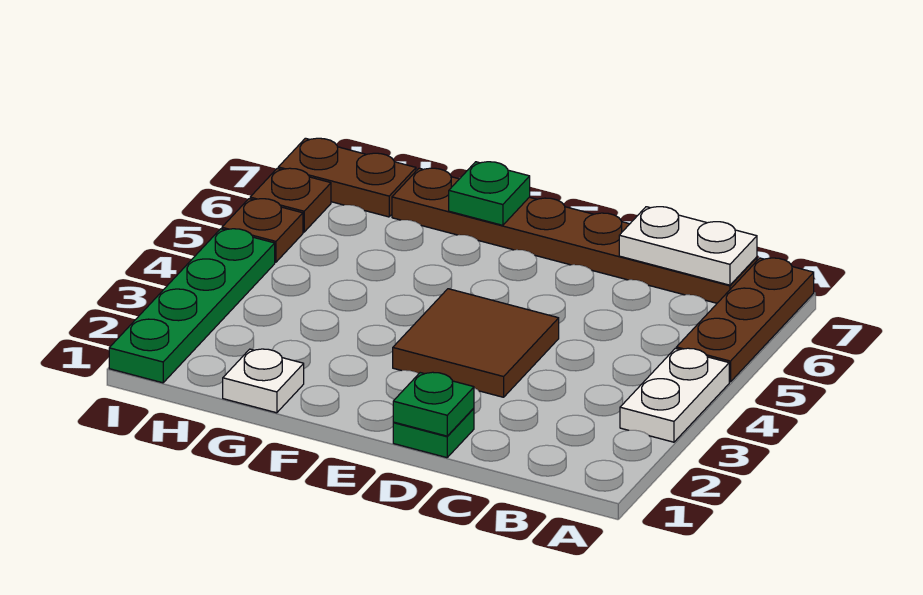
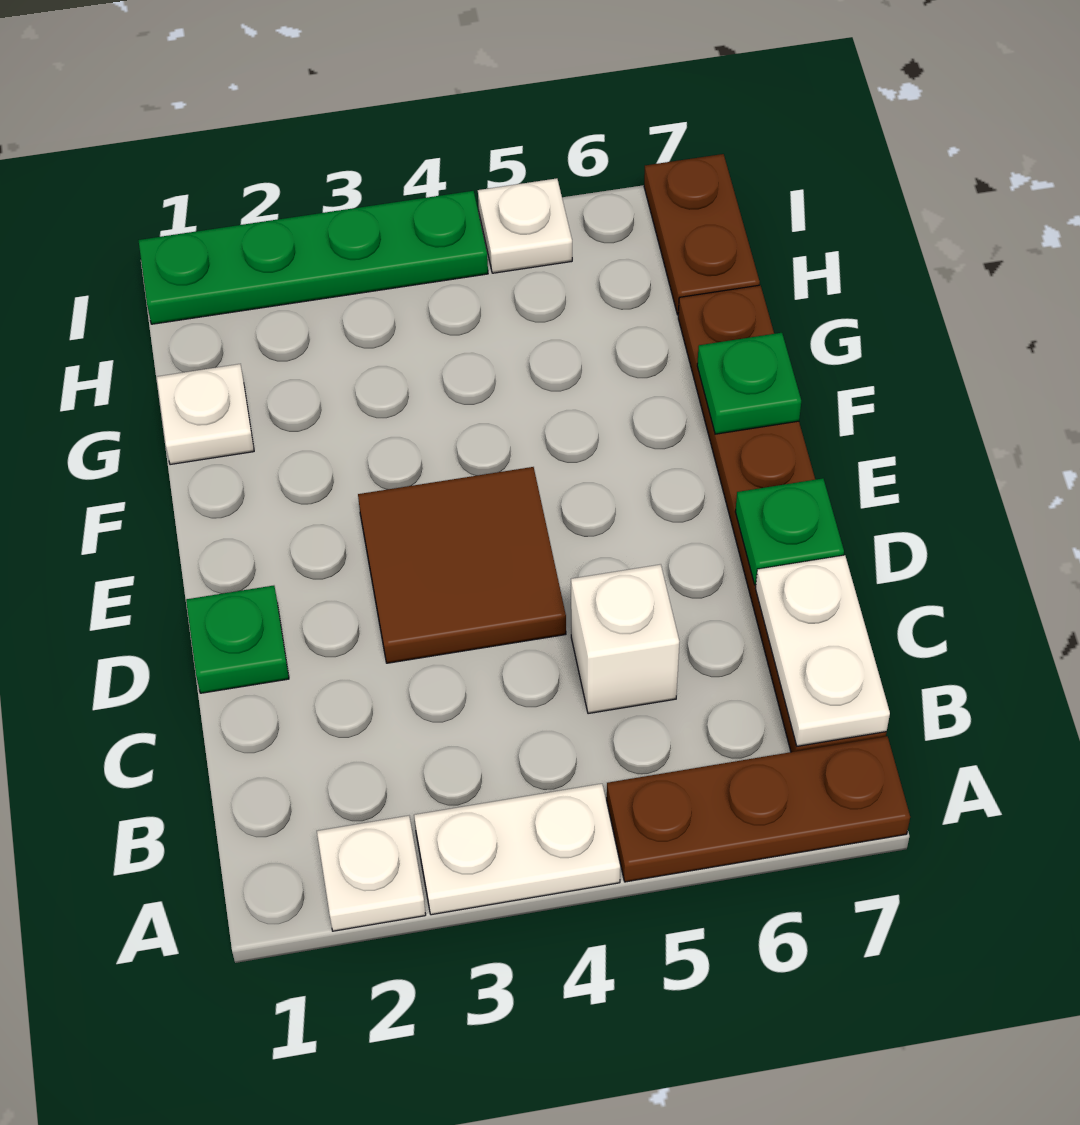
none -> white plate A2 level 1
none -> white brick C5 level 1
green plate D1 level 2 -> green plate D7 level 2
brown plate I5 level 1 -> white plate I5 level 1
brown plate I6 level 1 -> none

